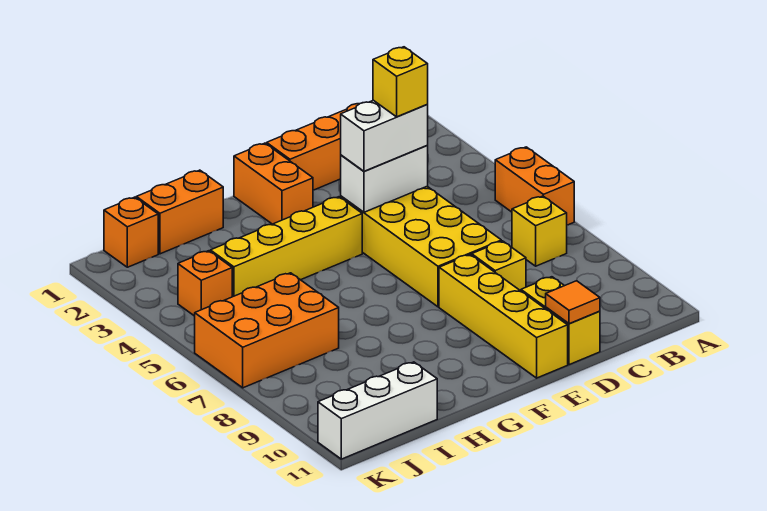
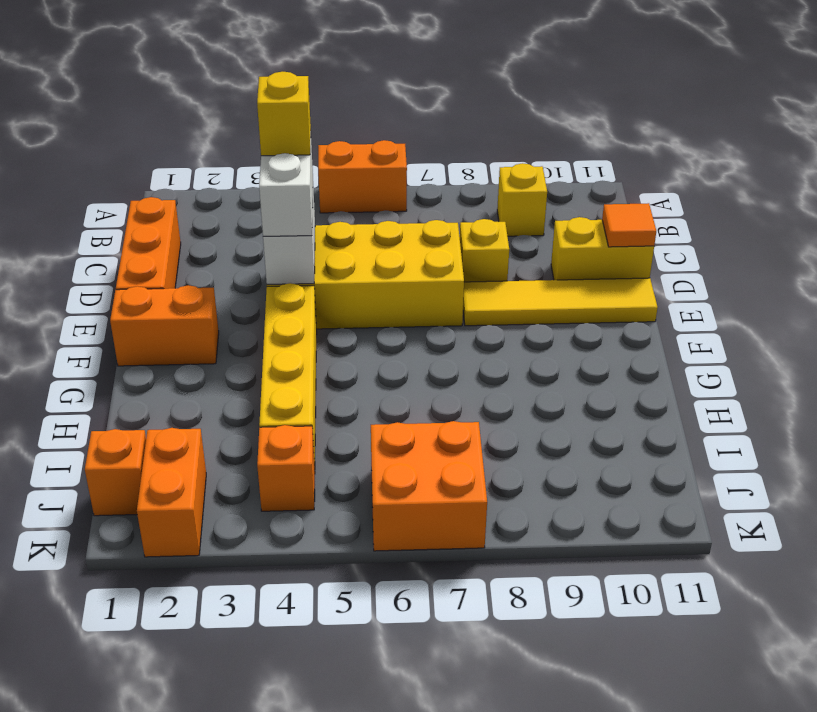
yellow brick B7 level 1 -> yellow brick B9 level 1
yellow brick E8:E11 level 1 -> yellow tile E8:E11 level 1
orange brick H1:I1 level 1 -> orange brick J2:K2 level 1
orange brick I6:K7 level 1 -> orange brick J6:K7 level 1
white brick I11:K11 level 1 -> none

